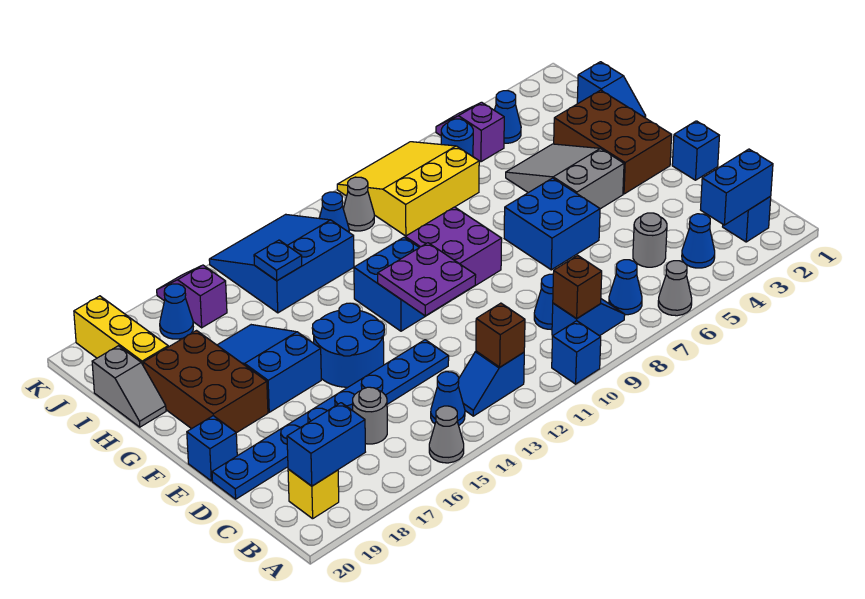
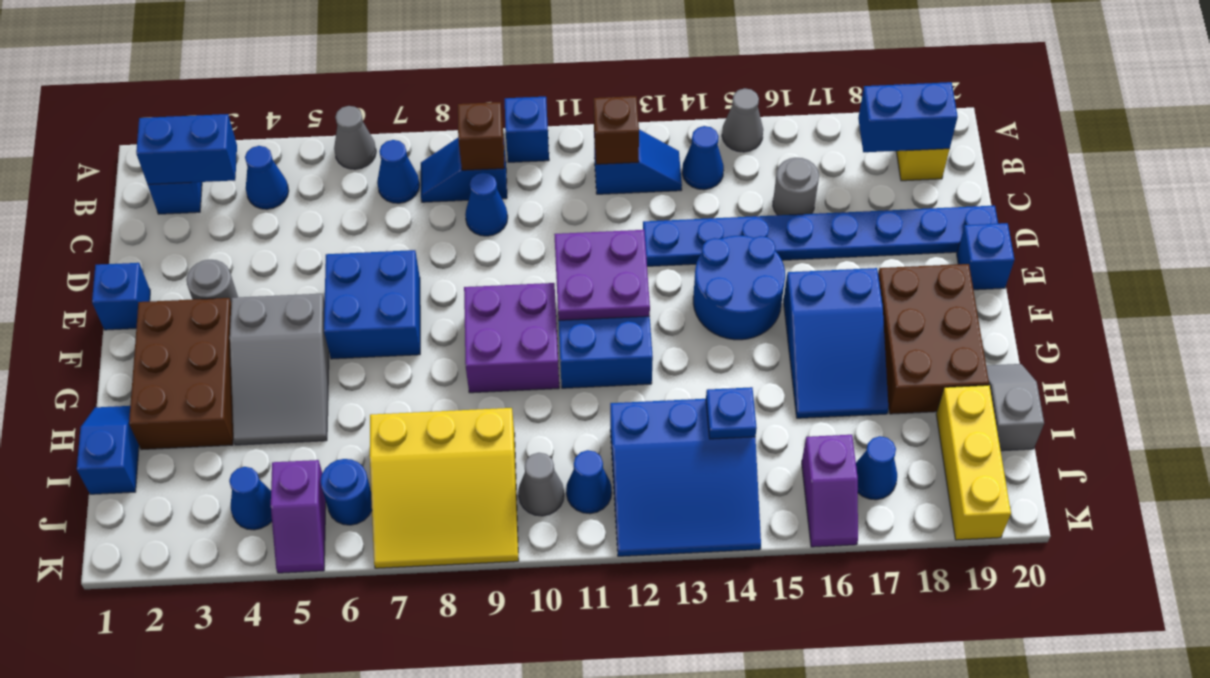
grey round brick C5 level 1 -> grey round brick E3 level 1

